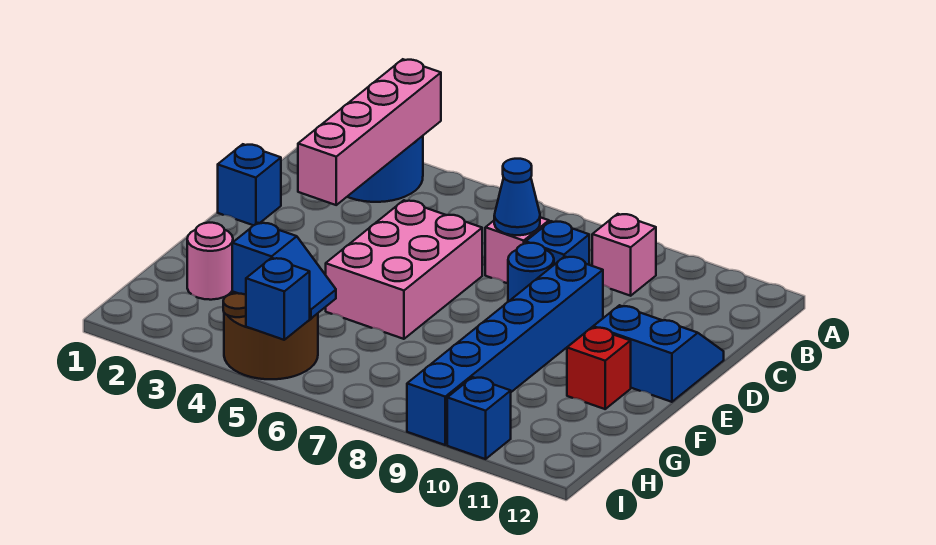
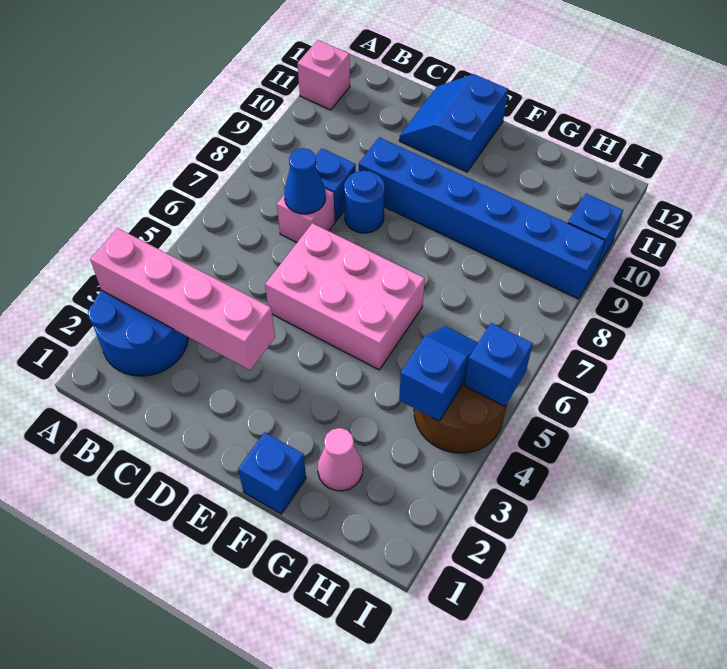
pink brick B9 level 1 -> pink brick A11 level 1
blue brick D1 level 1 -> blue brick F1 level 1
red brick F11 level 1 -> none
pink round brick G2 level 1 -> pink cone G2 level 1

